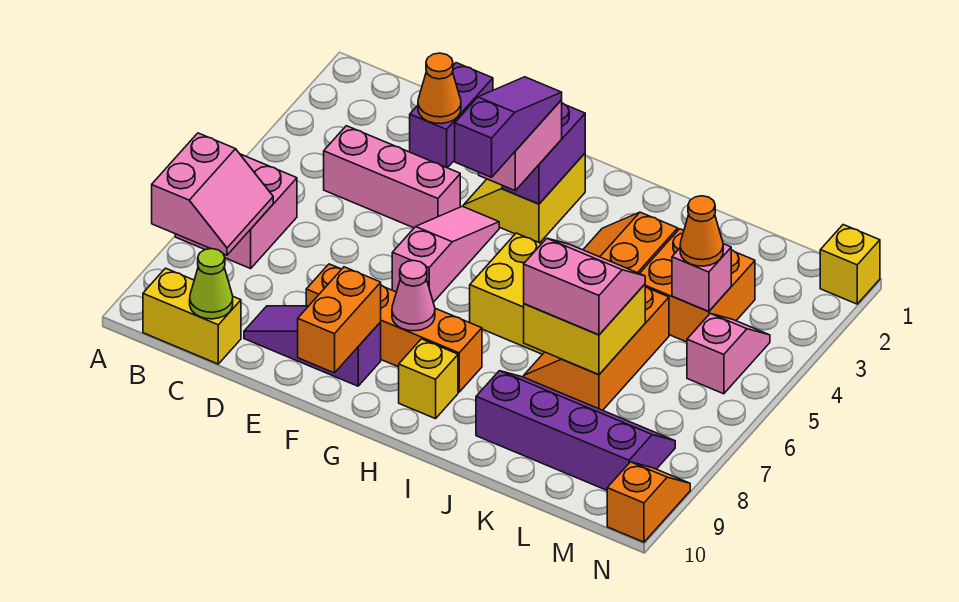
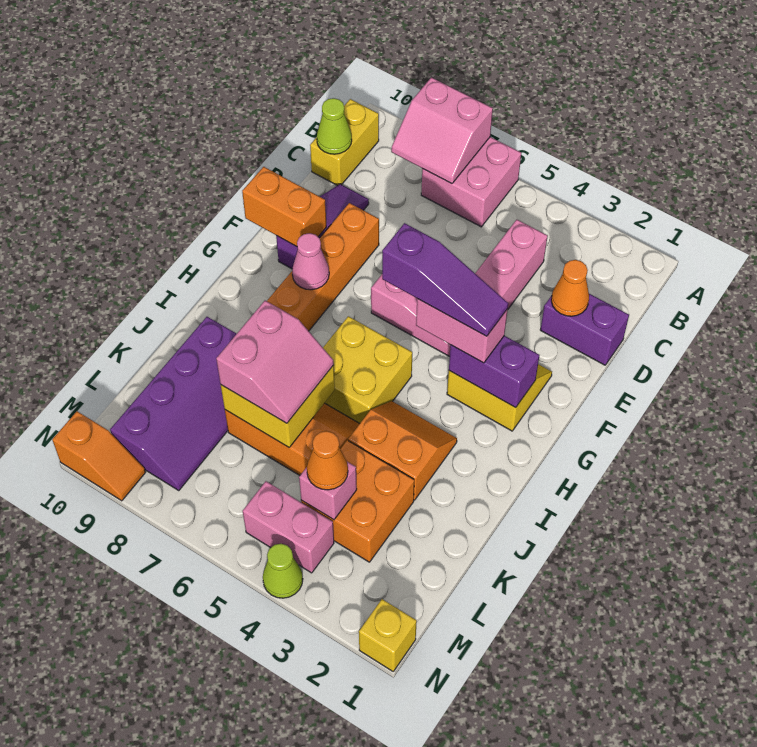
yellow brick H9 level 1 -> none
pink slope M4:M5 level 1 top 5 -> pink brick M4:M5 level 1
none -> lime cone N4 level 1

